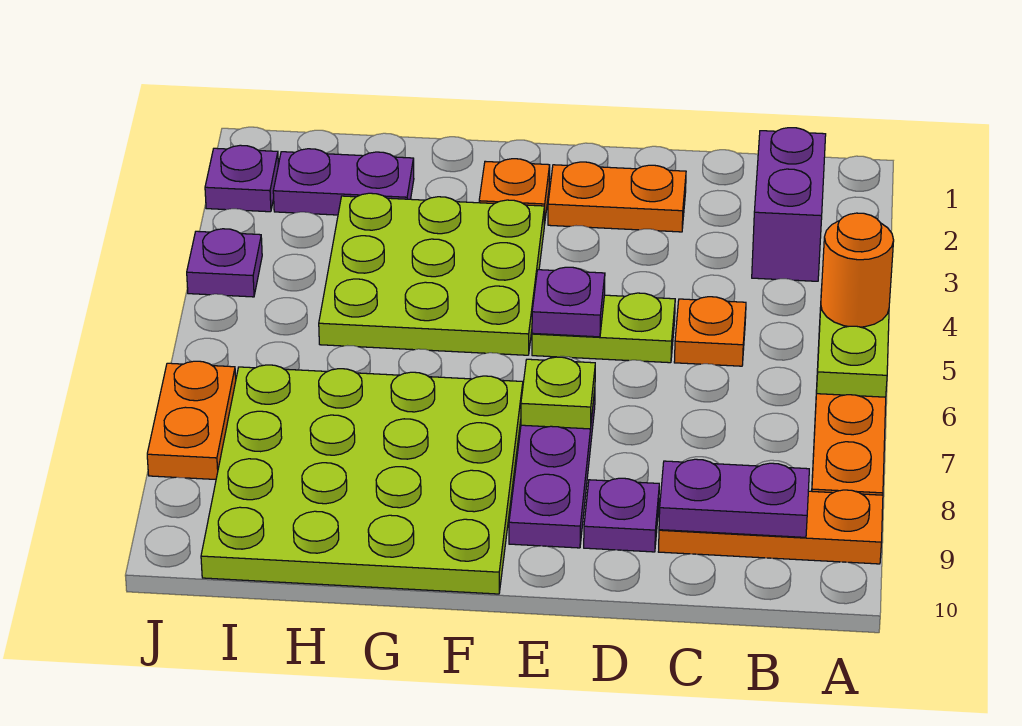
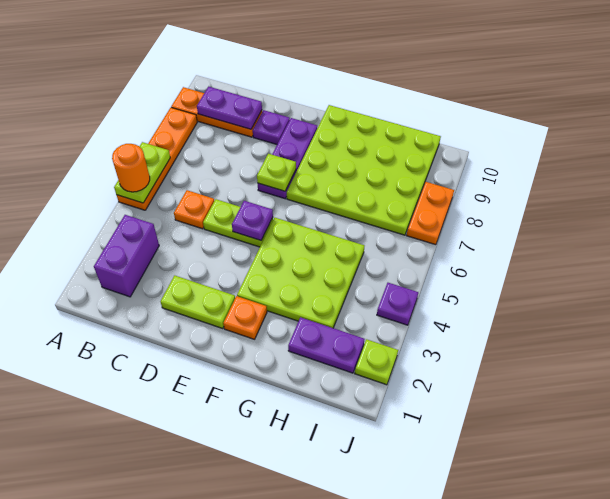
orange plate D2:E2 level 1 -> lime plate D2:E2 level 1
purple plate J2 level 1 -> lime plate J2 level 1

